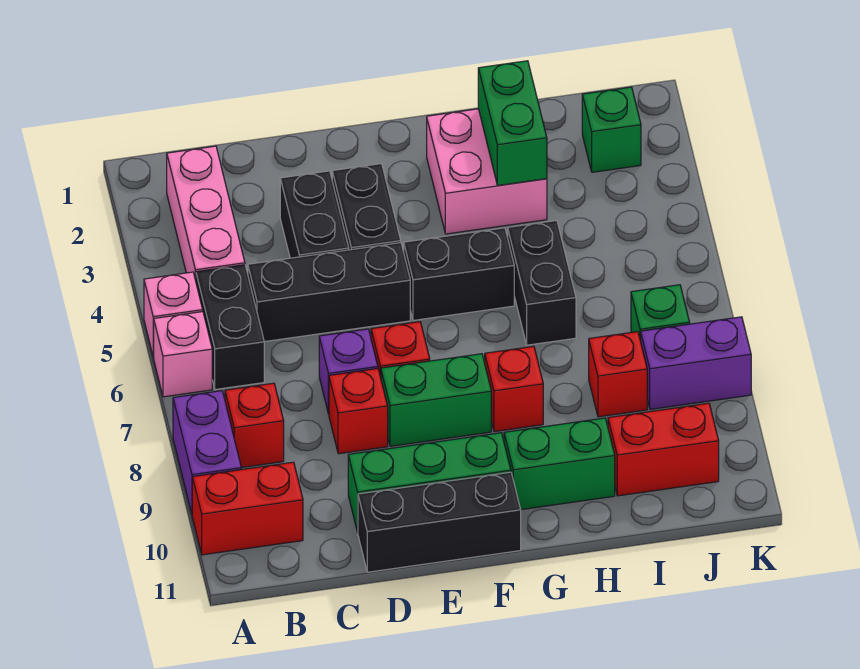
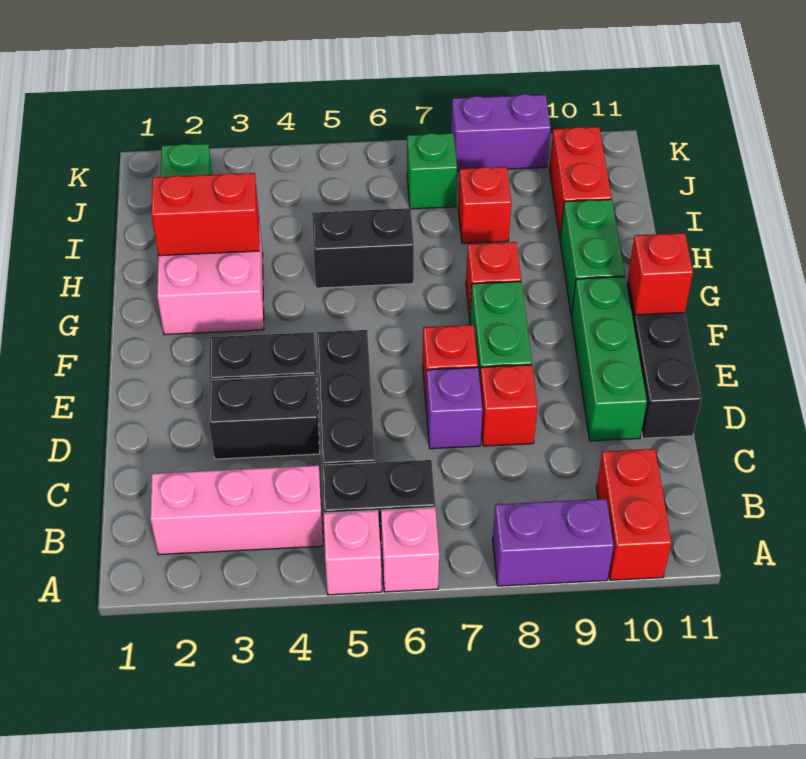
red brick B8 level 1 -> red brick F11 level 2
black brick F5:G5 level 1 -> none
green brick H2:H3 level 2 -> red brick H2:H3 level 2
purple brick J8:K8 level 1 -> purple brick K8:K9 level 1

